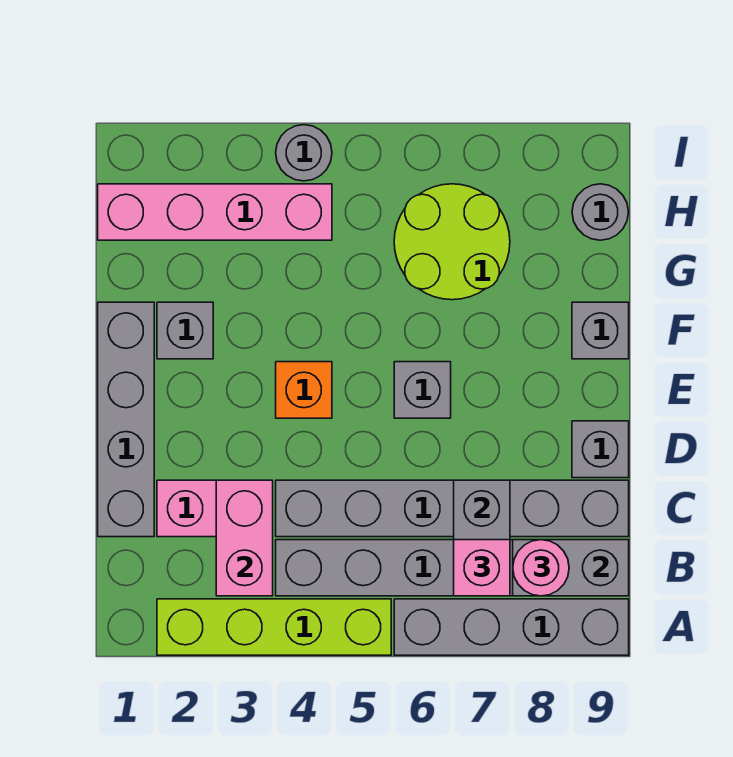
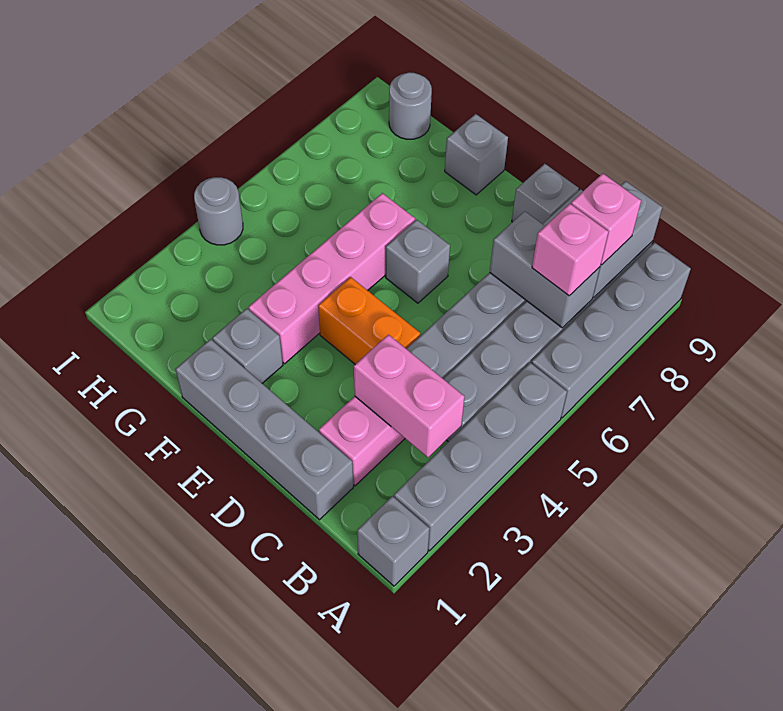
none -> grey brick A1 level 1
lime brick A2:A5 level 1 -> grey brick A2:A5 level 1
pink round brick B8 level 3 -> pink brick B8 level 3
orange brick E4 level 1 -> orange brick D4:E4 level 1
lime round brick G6:H7 level 1 -> none
pink brick H1:H4 level 1 -> pink brick F3:F6 level 1

